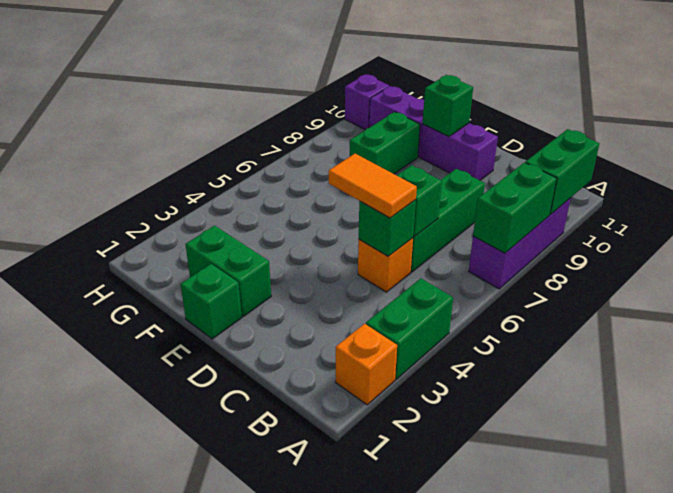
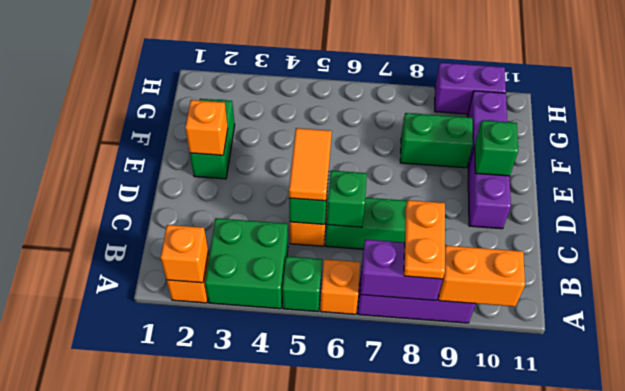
none -> orange brick A2 level 2
green brick A3:A4 level 1 -> green brick A3:B4 level 1
none -> orange brick A6 level 1
green brick A7:A8 level 2 -> purple brick A7:A8 level 2
none -> orange plate A8:B8 level 3
green brick A9:A10 level 2 -> orange brick A9:A10 level 2
green brick E1 level 1 -> green brick A5 level 1
none -> orange brick E2 level 2
purple brick H10 level 1 -> purple brick H9:H10 level 1

